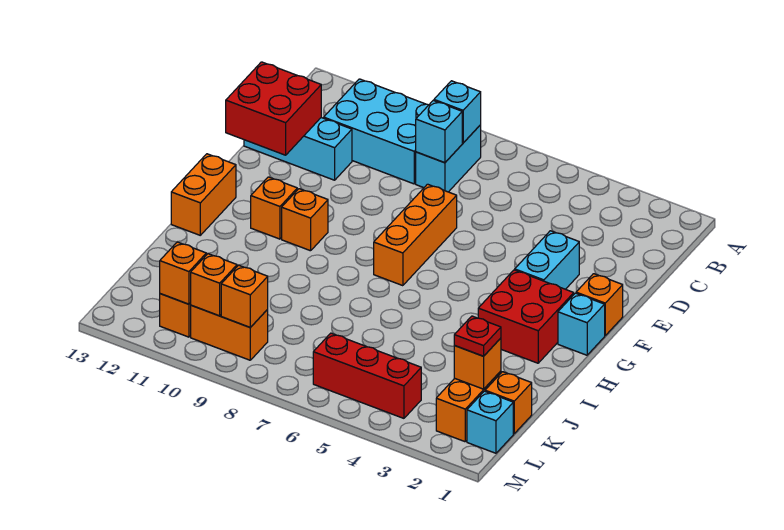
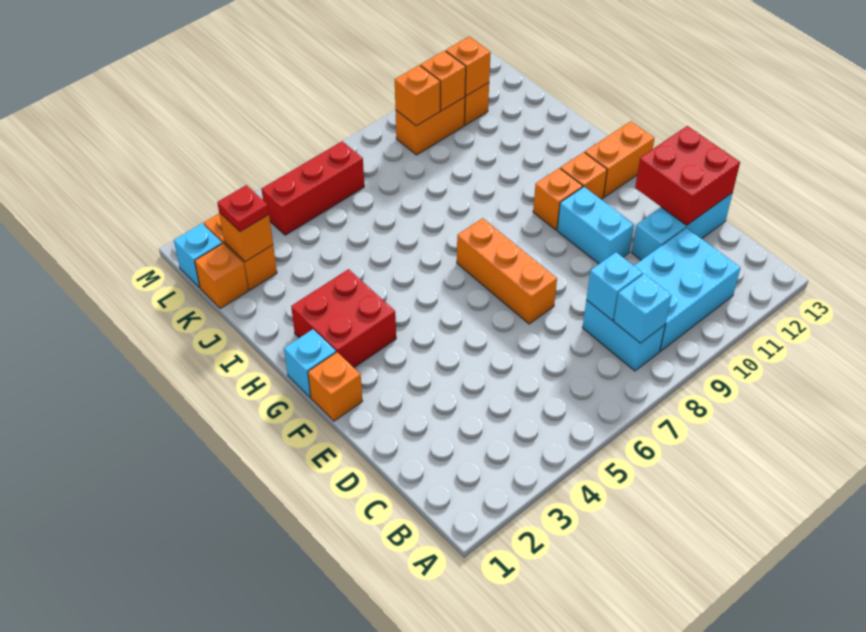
cyan brick E3:F3 level 1 -> cyan brick E10:F10 level 1
orange brick G13:H13 level 1 -> orange brick G12:G13 level 1

